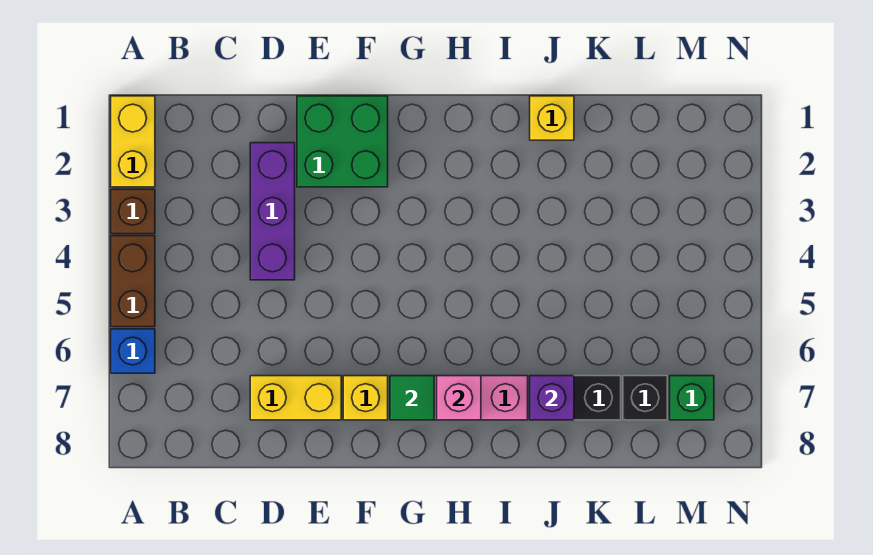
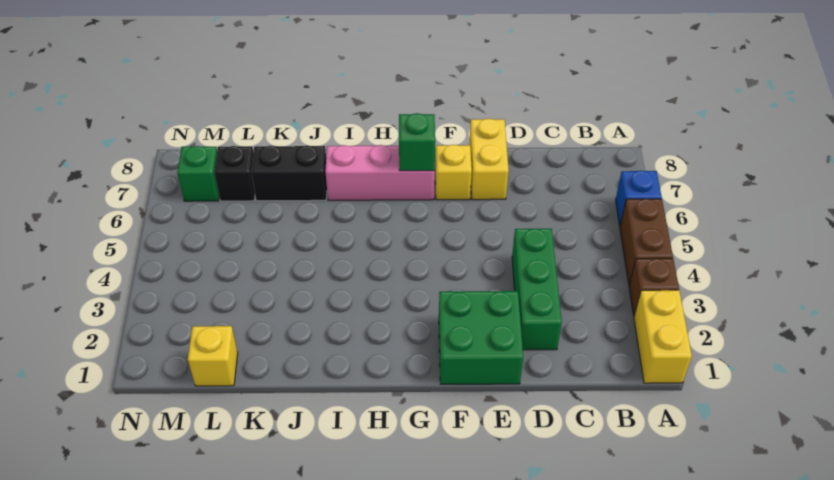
purple brick D2:D4 level 1 -> green brick D2:D4 level 1
yellow brick D7:E7 level 1 -> yellow brick E7:E8 level 1
green tile G7 level 2 -> green brick G7 level 2
pink brick H7 level 2 -> none
yellow brick J1 level 1 -> yellow brick L1 level 1
purple brick J7 level 2 -> none

